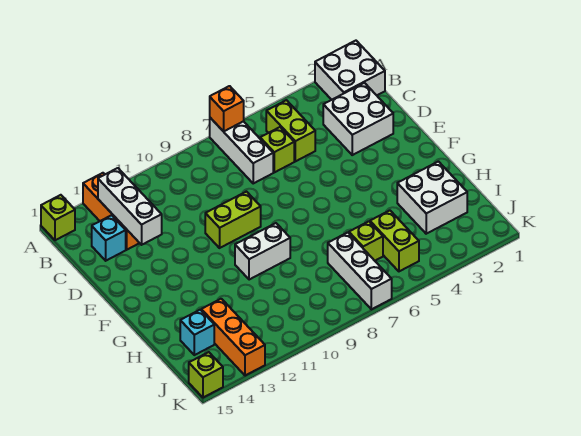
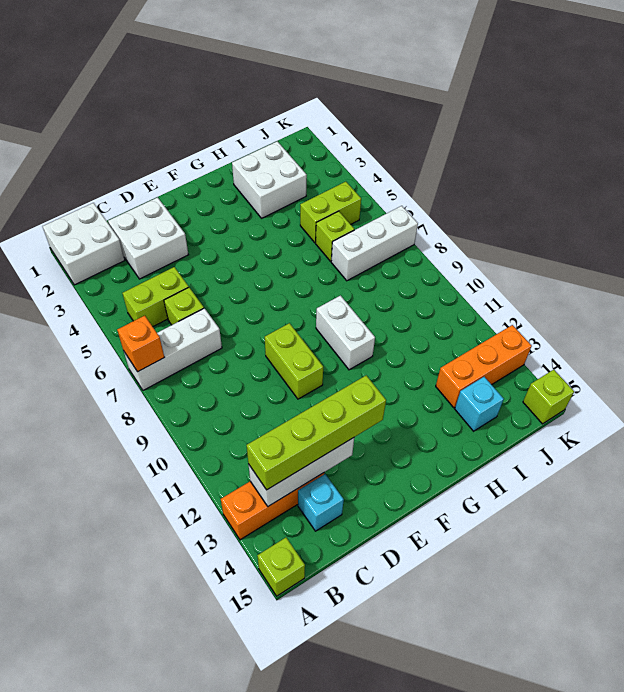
none -> lime brick B13:E13 level 3

